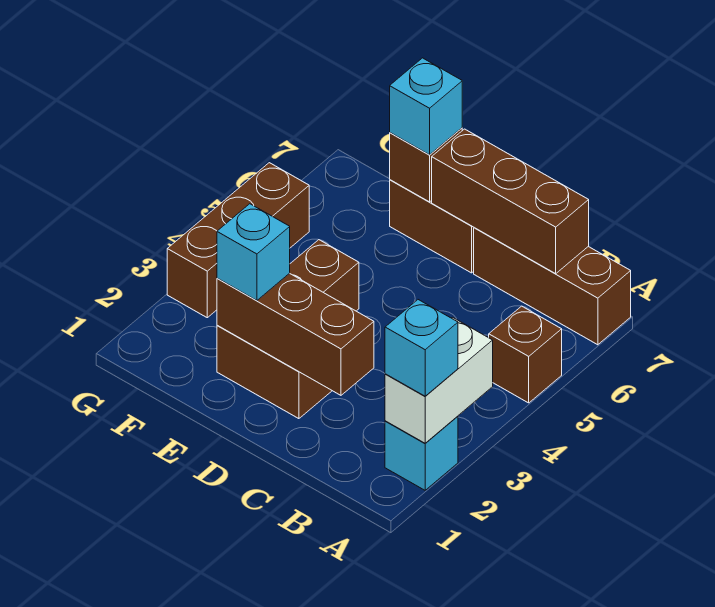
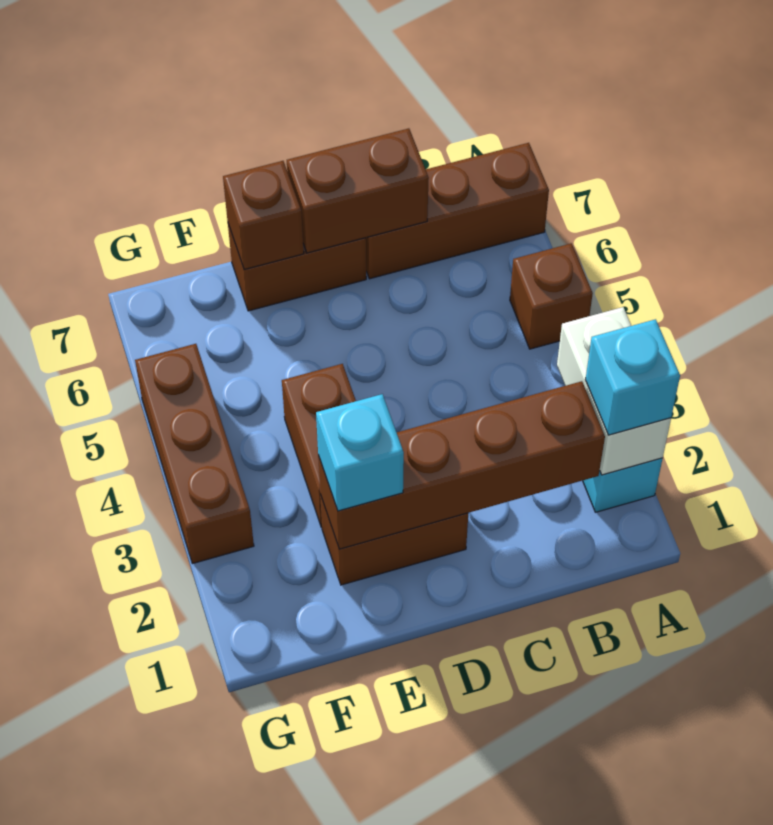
brown brick B7:D7 level 2 -> brown brick C7:D7 level 2
brown brick C2:E2 level 2 -> brown brick B2:E2 level 2
cyan brick E7 level 3 -> none

